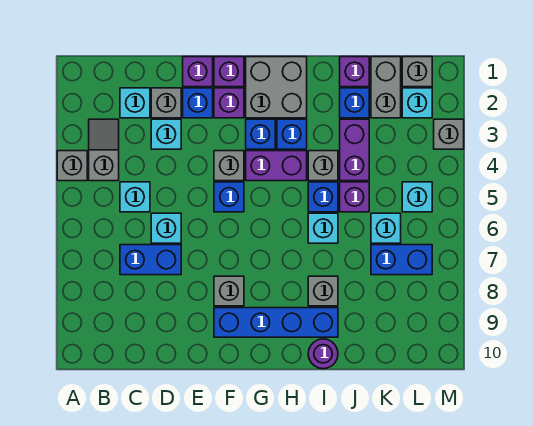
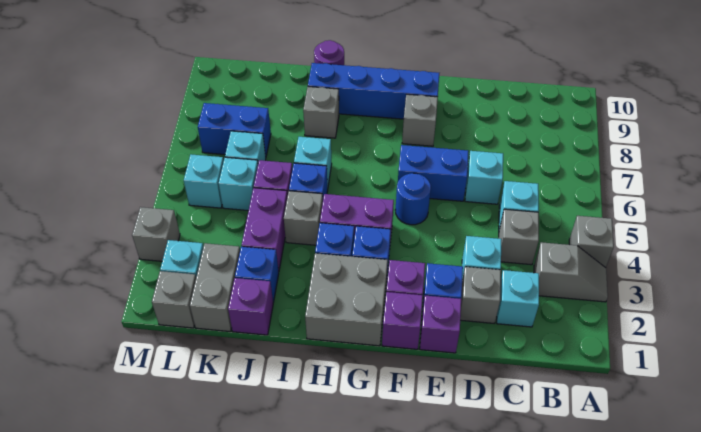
grey slope B3:B4 level 1 top 4 -> grey slope A3:B3 level 1 top B
blue brick C7:D7 level 1 -> blue brick E6:F6 level 1
grey brick F4 level 1 -> grey brick C4 level 1
blue brick F5 level 1 -> blue round brick F5 level 1
none -> cyan brick K5 level 1

